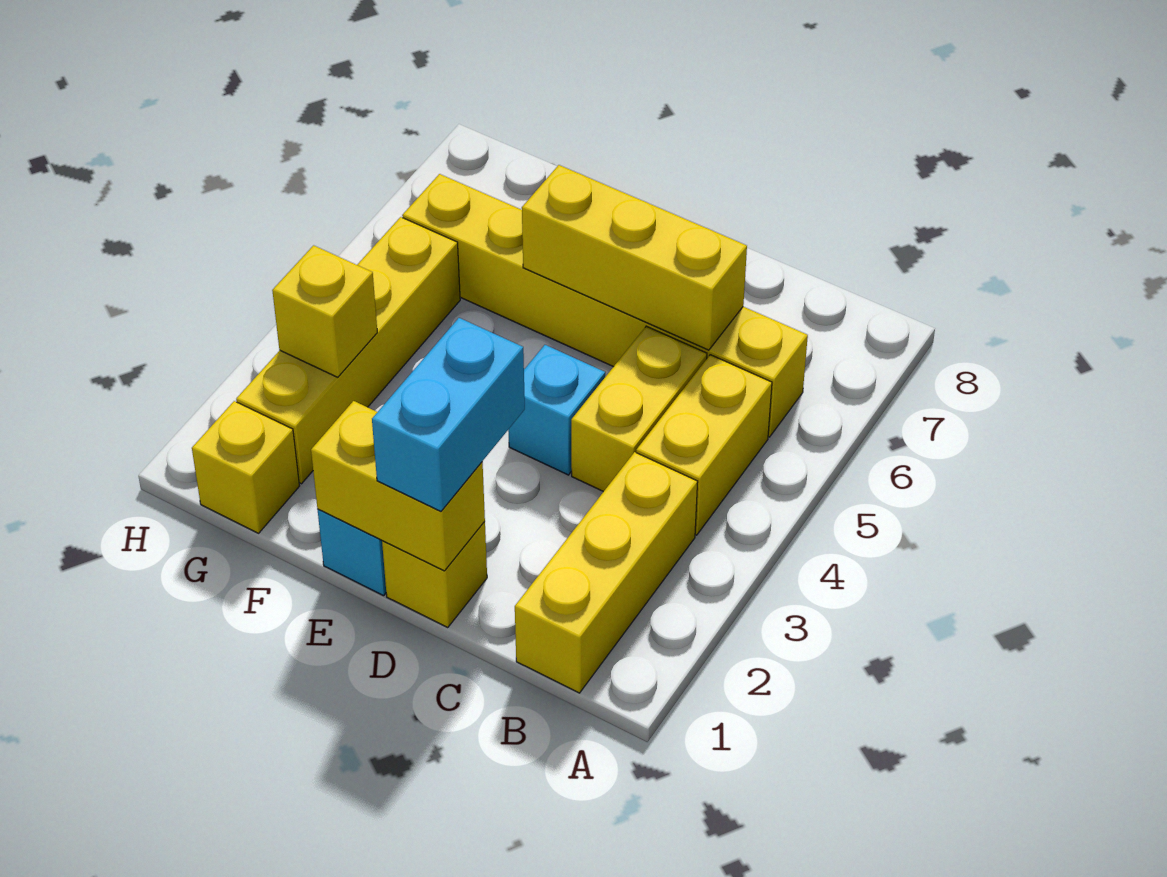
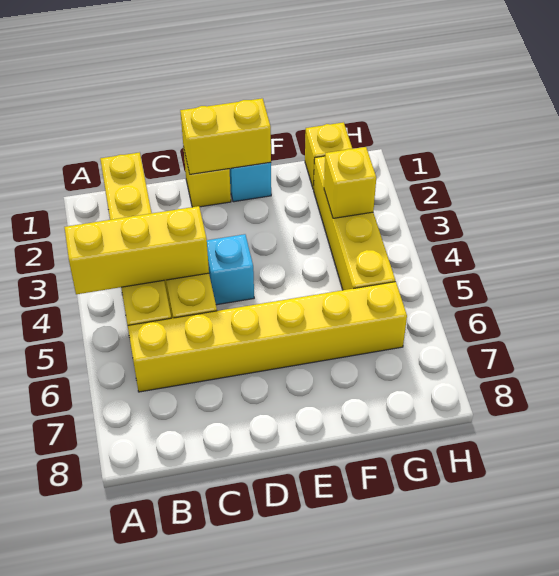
yellow brick C6:E6 level 2 -> yellow brick A4:C4 level 2
cyan brick D1:D2 level 3 -> none

